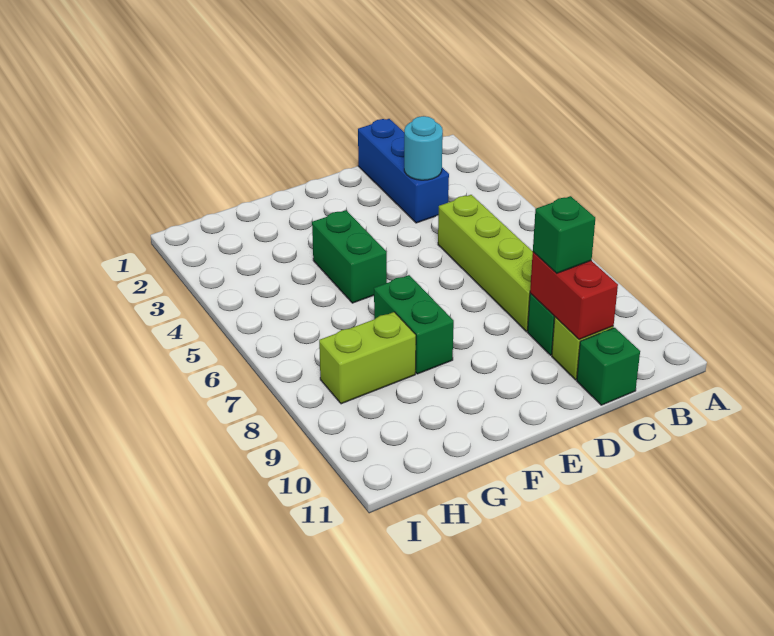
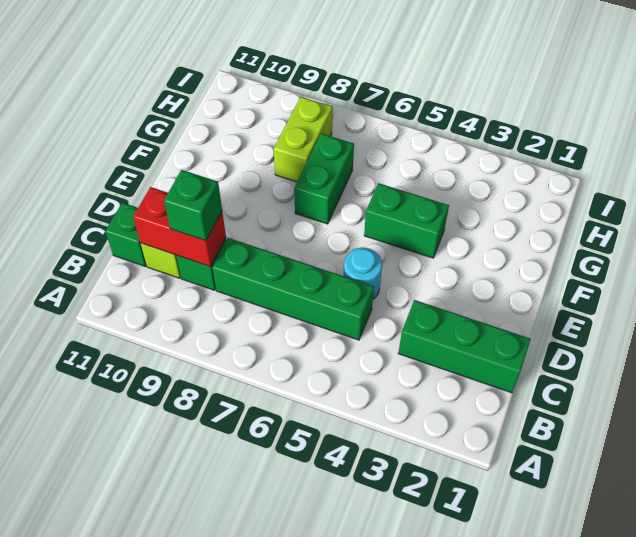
blue brick C1:C3 level 1 -> green brick C1:C3 level 1
cyan round brick C3 level 2 -> cyan round brick D5 level 1
lime brick C5:C8 level 1 -> green brick C5:C8 level 1
green brick F7:F8 level 1 -> green brick F7:G7 level 1

